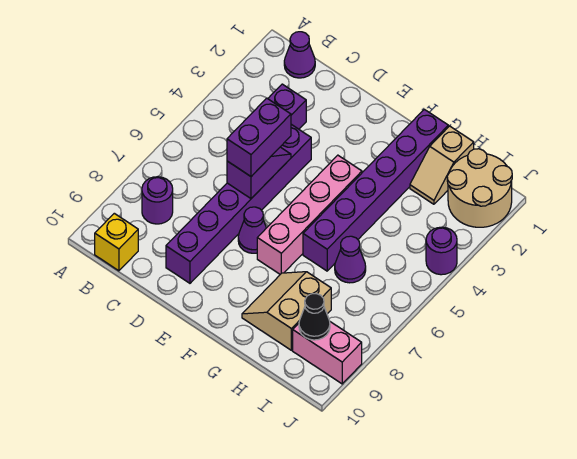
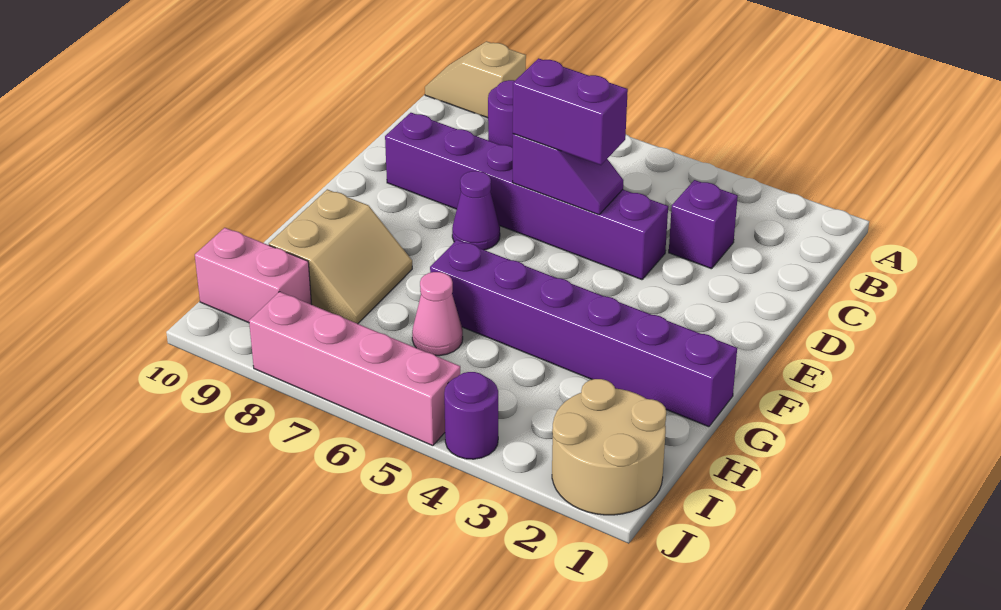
purple cone B1 level 1 -> none
yellow brick B10 level 1 -> none
pink brick F4:F7 level 1 -> pink brick J5:J8 level 1
tan slope G8:H9 level 1 top H -> tan slope G8:H9 level 1 top 9
tan slope H1:H2 level 1 top 1 -> tan slope A9:A10 level 1 top 9
purple cone H6 level 1 -> pink cone H6 level 1
pink brick I9:J9 level 1 -> pink brick I9:I10 level 1
black cone I9 level 2 -> none

